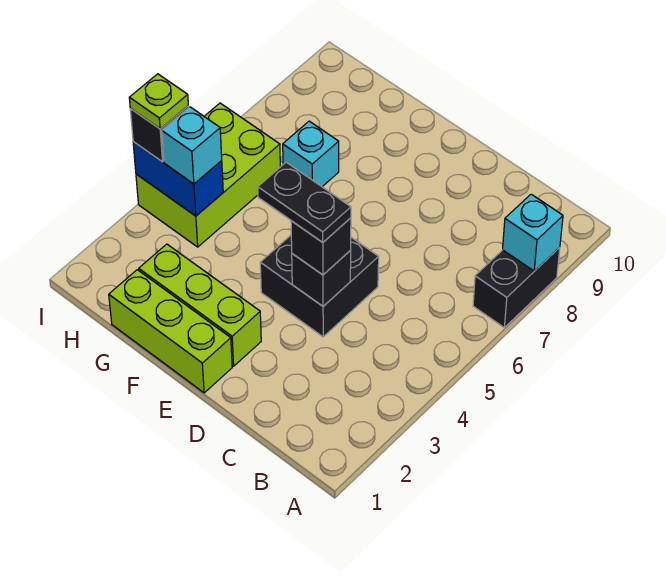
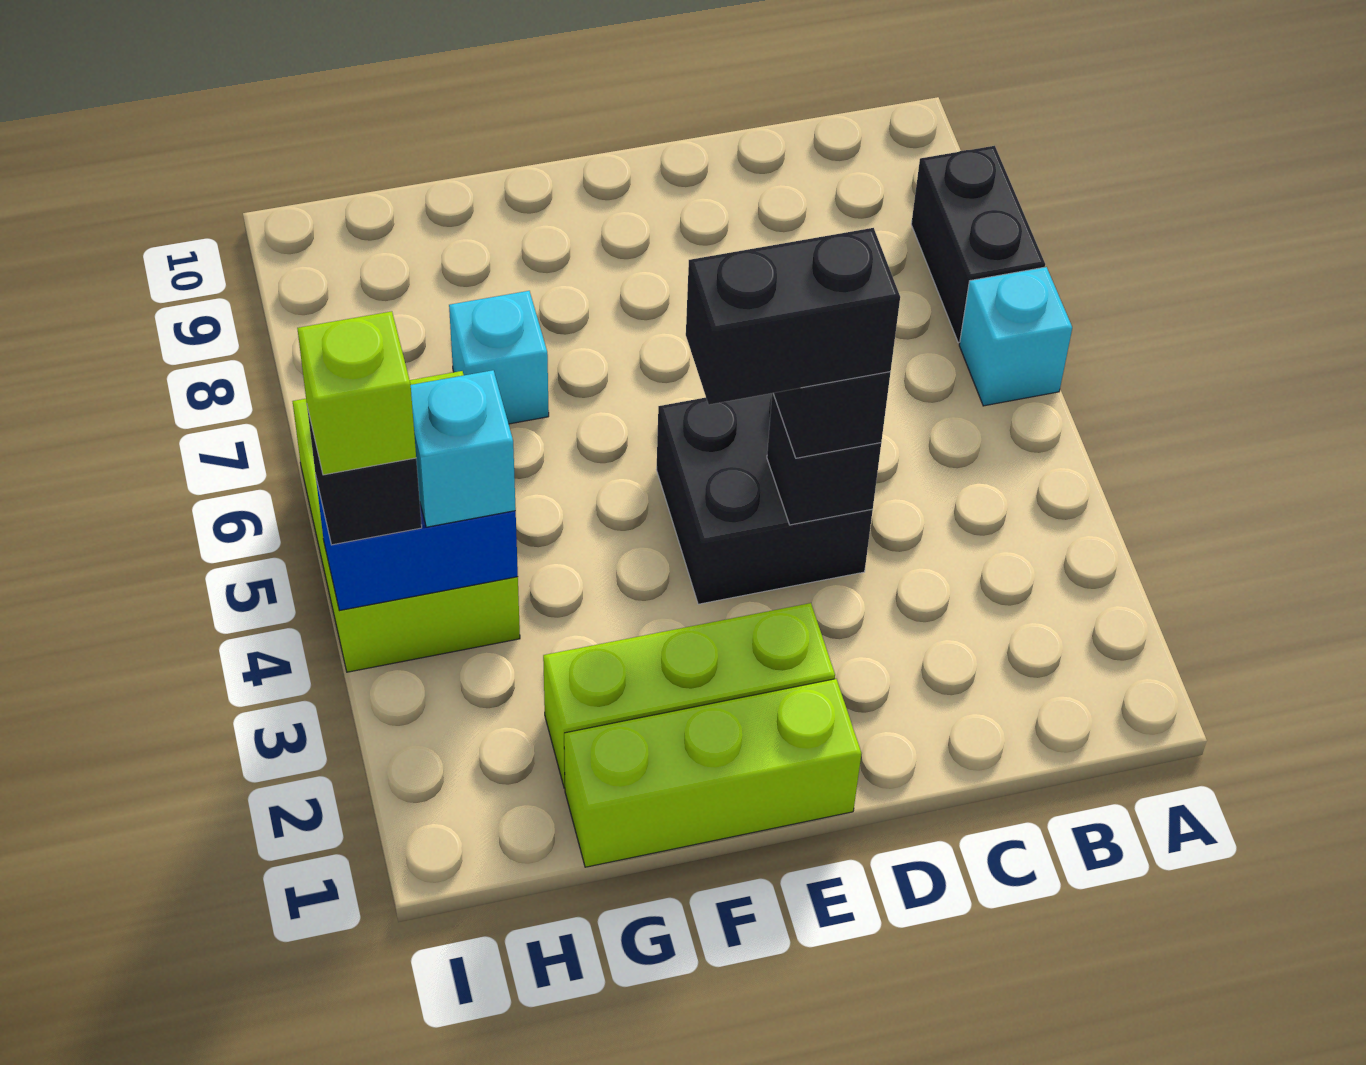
cyan brick A8 level 2 -> cyan brick A6 level 1
black plate D4:E4 level 4 -> black brick D4:E4 level 4
lime plate I4 level 4 -> lime brick I4 level 4

